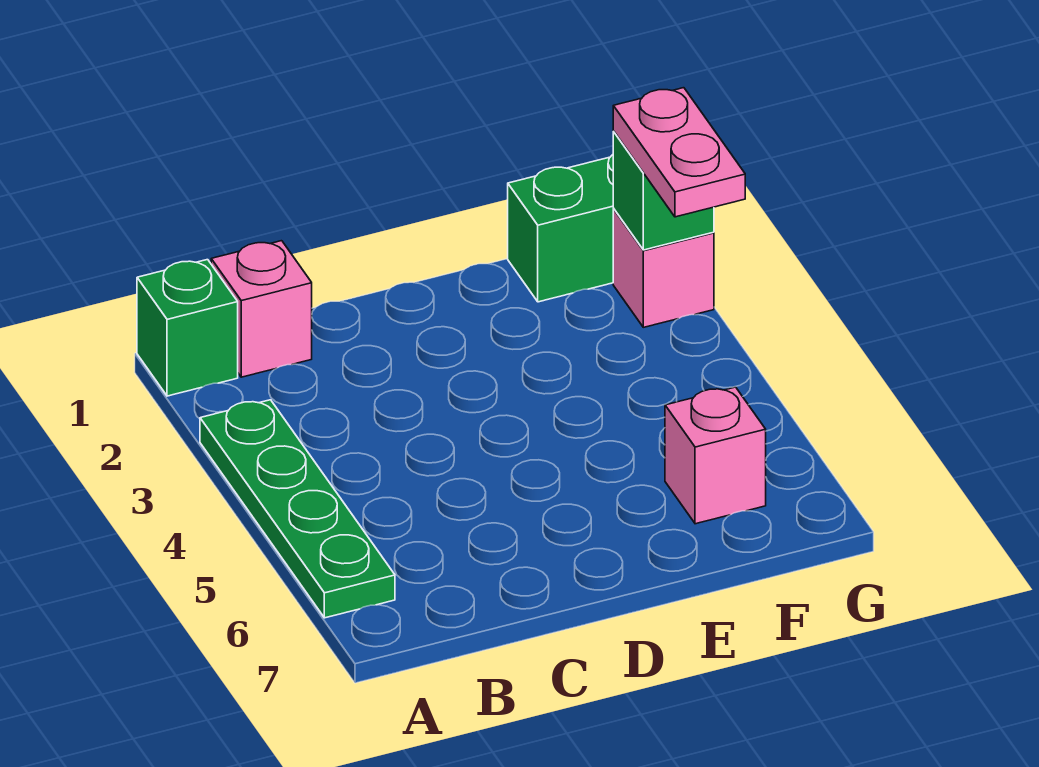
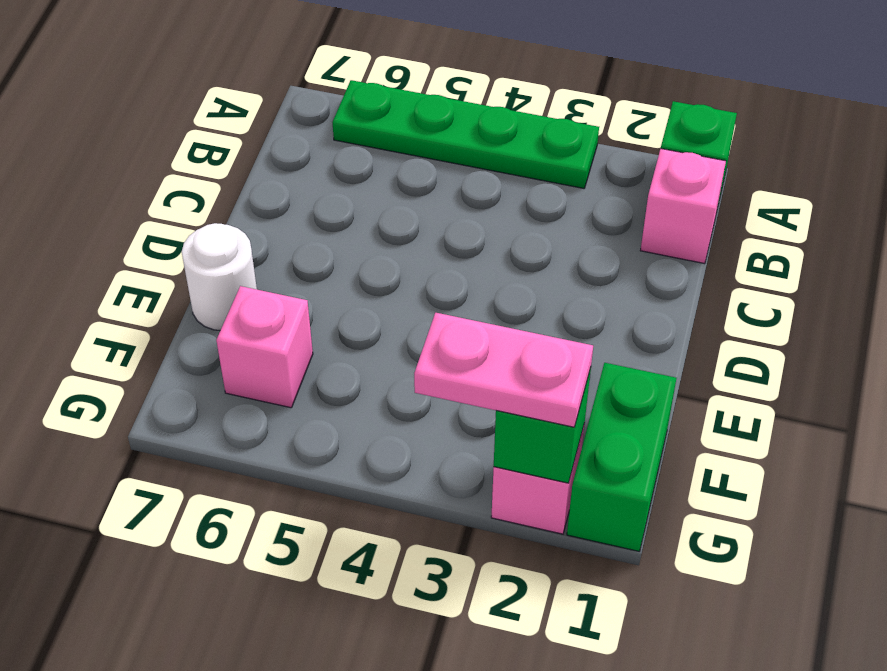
none -> white round brick E7 level 1

